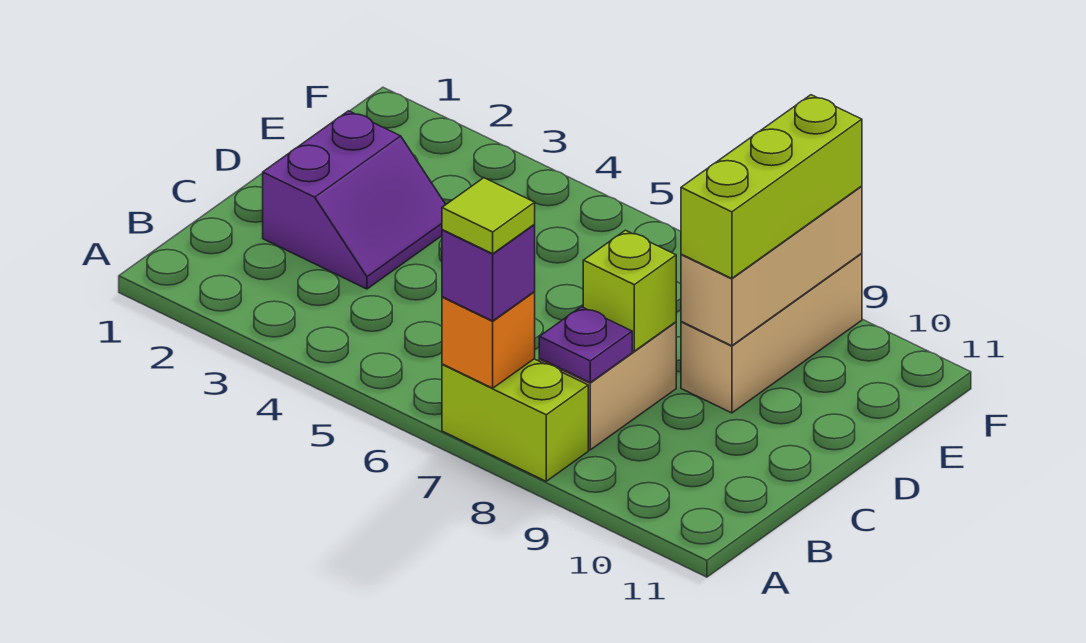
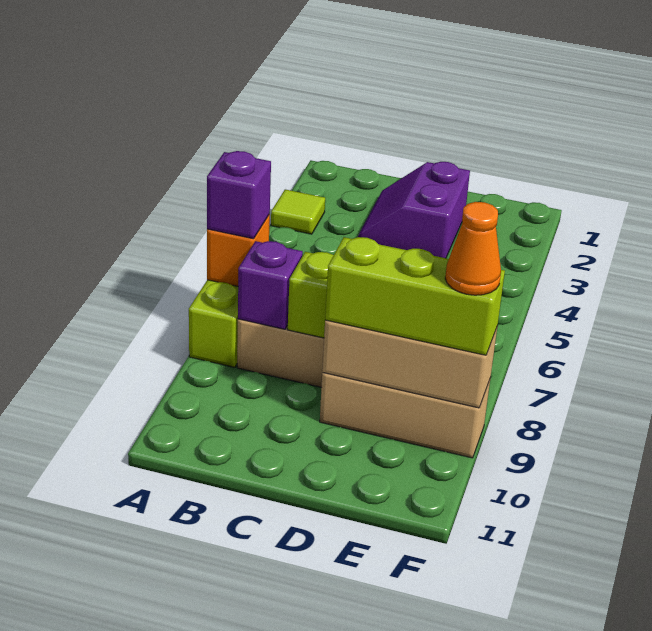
lime tile A7 level 4 -> lime tile A3 level 1
purple plate B8 level 2 -> purple brick B8 level 2
purple slope C2:D3 level 1 top 2 -> purple slope C2:D3 level 1 top D
none -> orange cone F9 level 4

